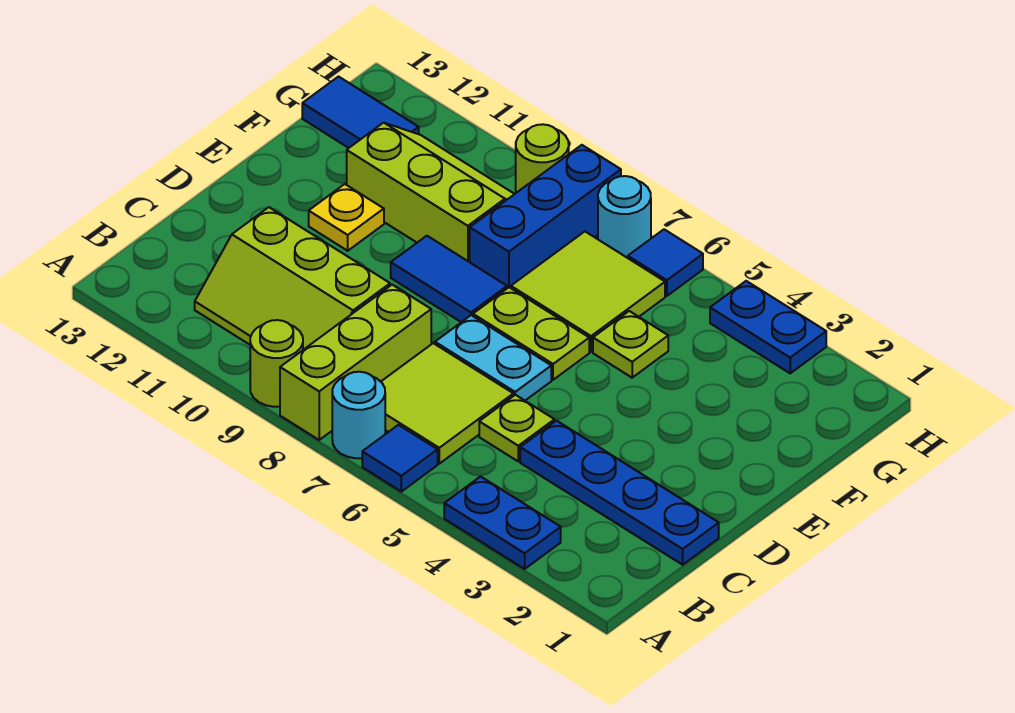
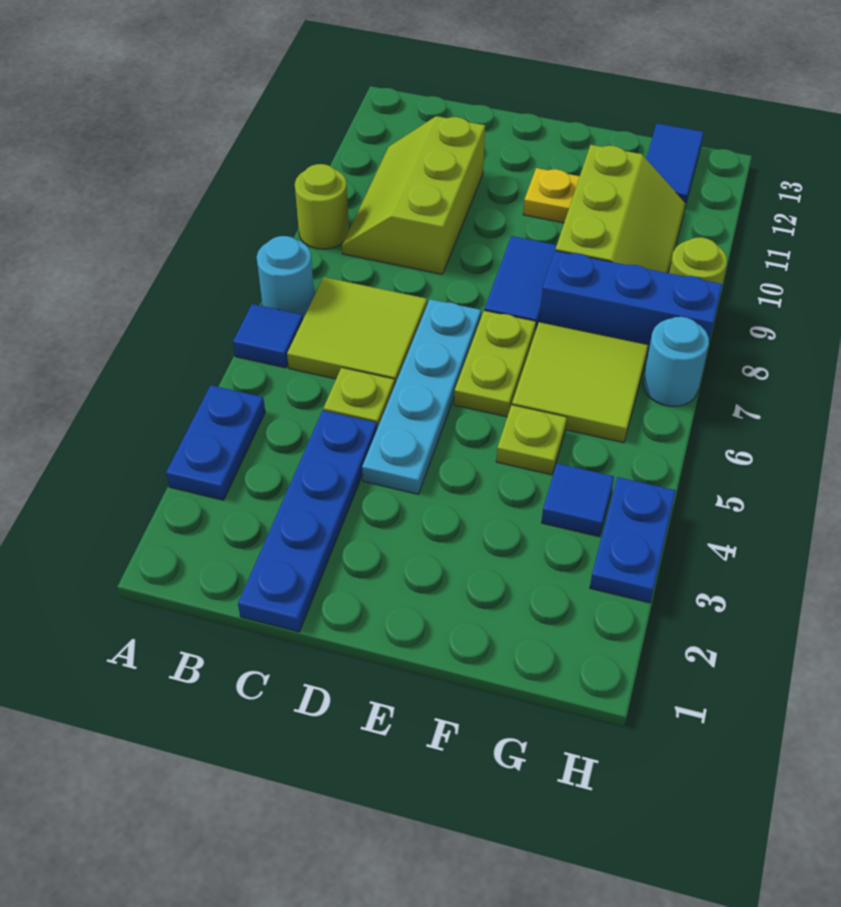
lime brick A8:C8 level 1 -> none
cyan plate D6:D7 level 1 -> cyan plate D4:D7 level 1
blue tile H6 level 1 -> blue tile G4 level 1

